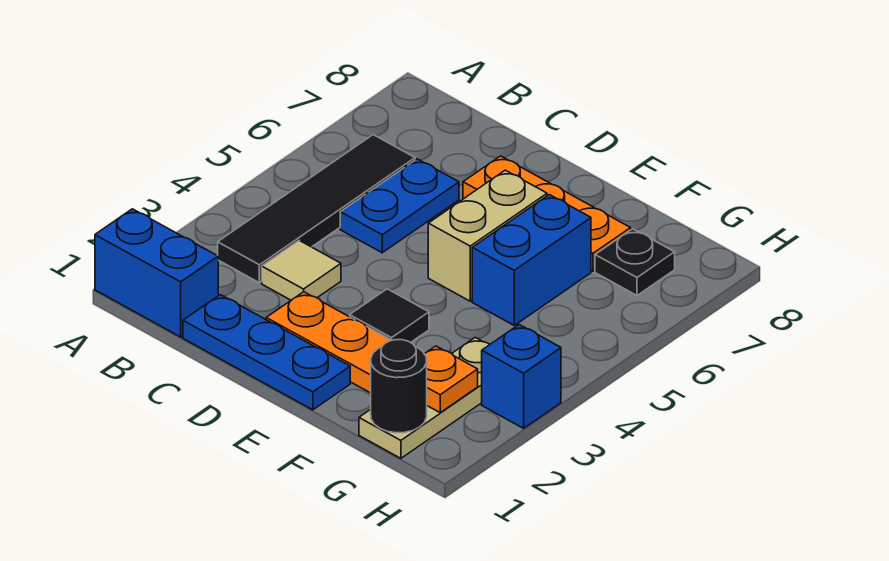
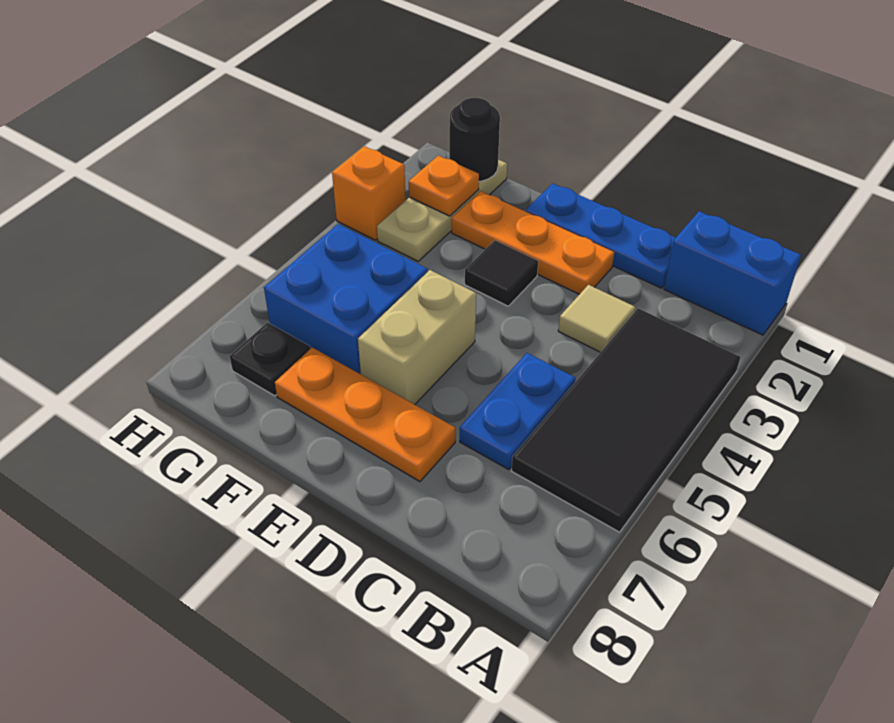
black tile B3:B6 level 1 -> black tile A3:B6 level 1
blue brick F5:F6 level 1 -> blue brick F5:G6 level 1
blue brick H3 level 1 -> orange brick H3 level 1

